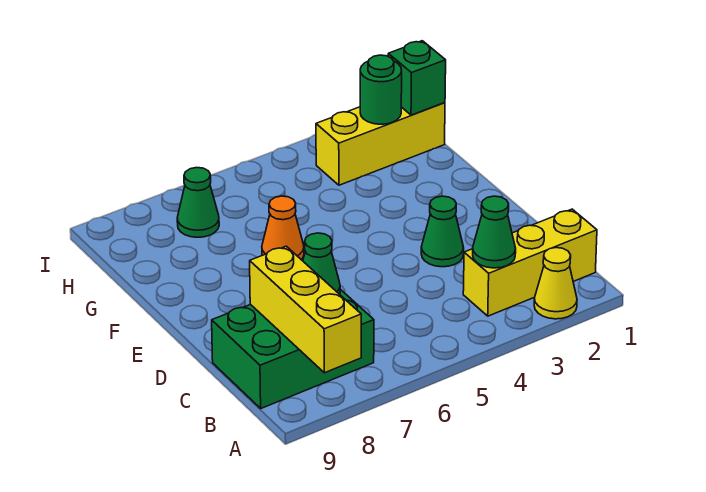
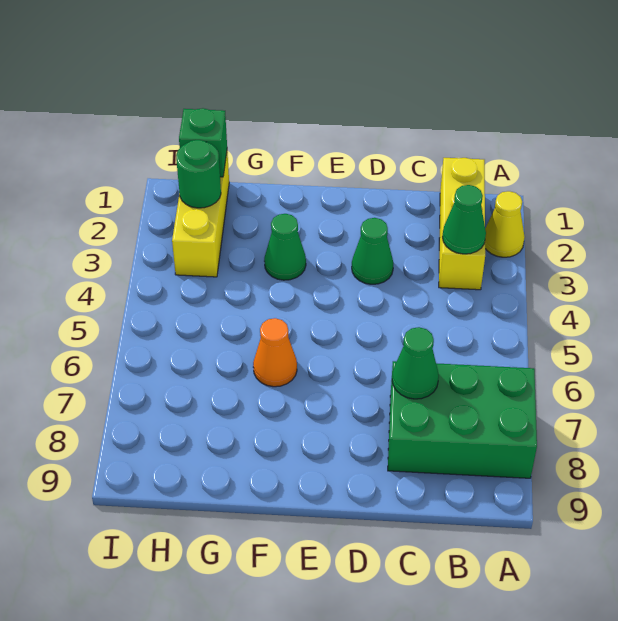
yellow brick A8:C8 level 2 -> none
green brick B7:C9 level 1 -> green brick A7:C8 level 1
green cone H7 level 1 -> green cone F3 level 1

